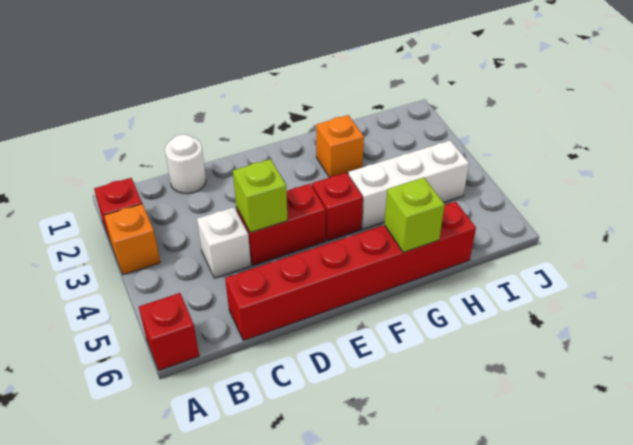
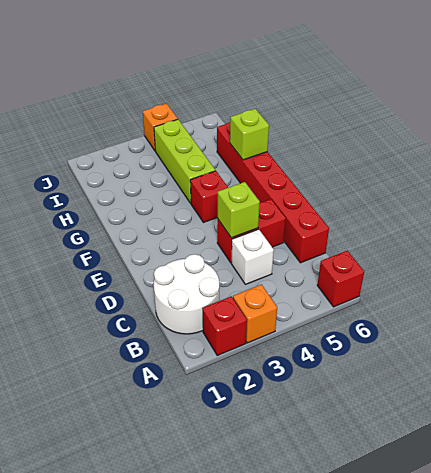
white round brick C1 level 1 -> white round brick B1:C2 level 1
red brick D4:E4 level 1 -> red brick D4:D5 level 1
orange brick G2 level 1 -> orange brick J4 level 1
white brick G4:I4 level 1 -> lime brick G4:I4 level 1

